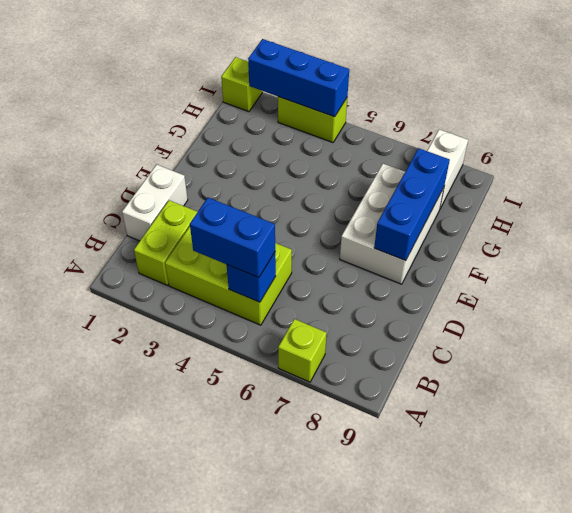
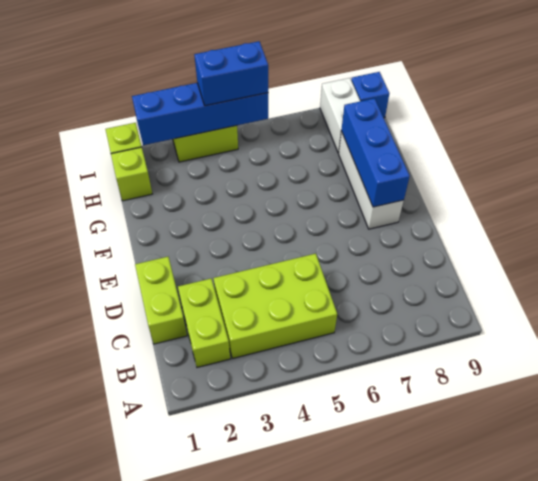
lime brick A7 level 1 -> lime brick H1 level 1
blue brick B4:B5 level 3 -> blue brick I4:I5 level 3
blue brick B5 level 2 -> blue brick I9 level 1
white brick C1:D1 level 1 -> lime brick C1:D1 level 1
white brick E7:G8 level 1 -> white brick E8:G8 level 1
blue brick I2:I4 level 2 -> blue brick I2:I5 level 2

